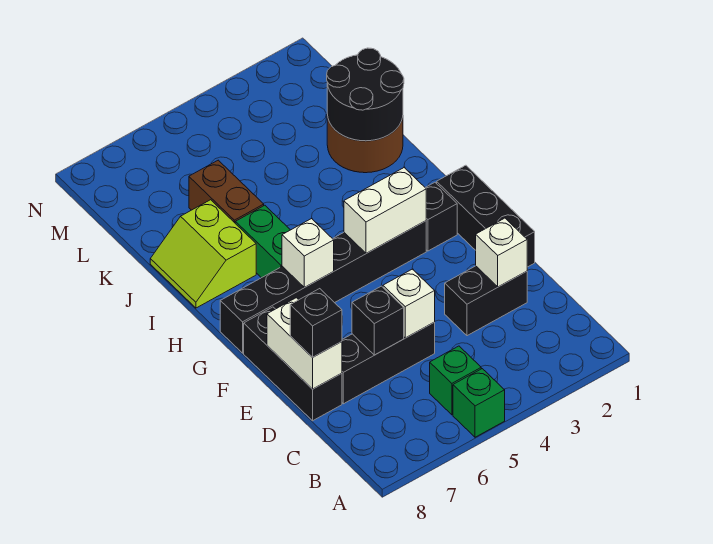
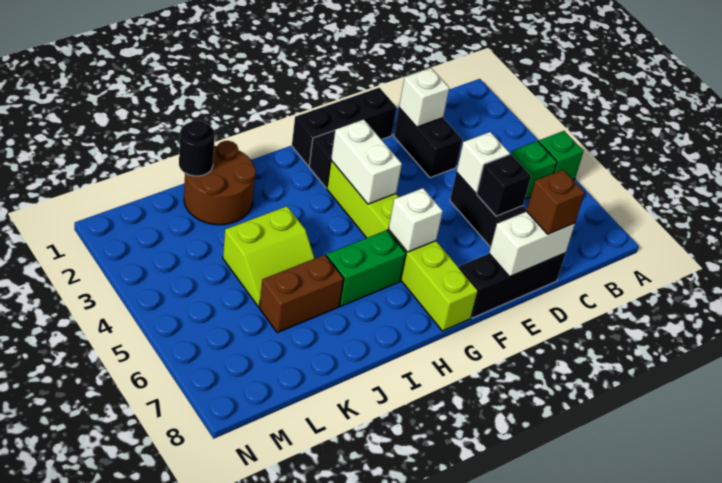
black brick D8 level 3 -> brown brick D8 level 3
black brick G3:G8 level 1 -> lime brick G3:G8 level 1
lime slope I7:J8 level 1 top 7 -> lime slope J4:K5 level 1 top 4
black round brick J1:K2 level 2 -> black round brick K1 level 2

